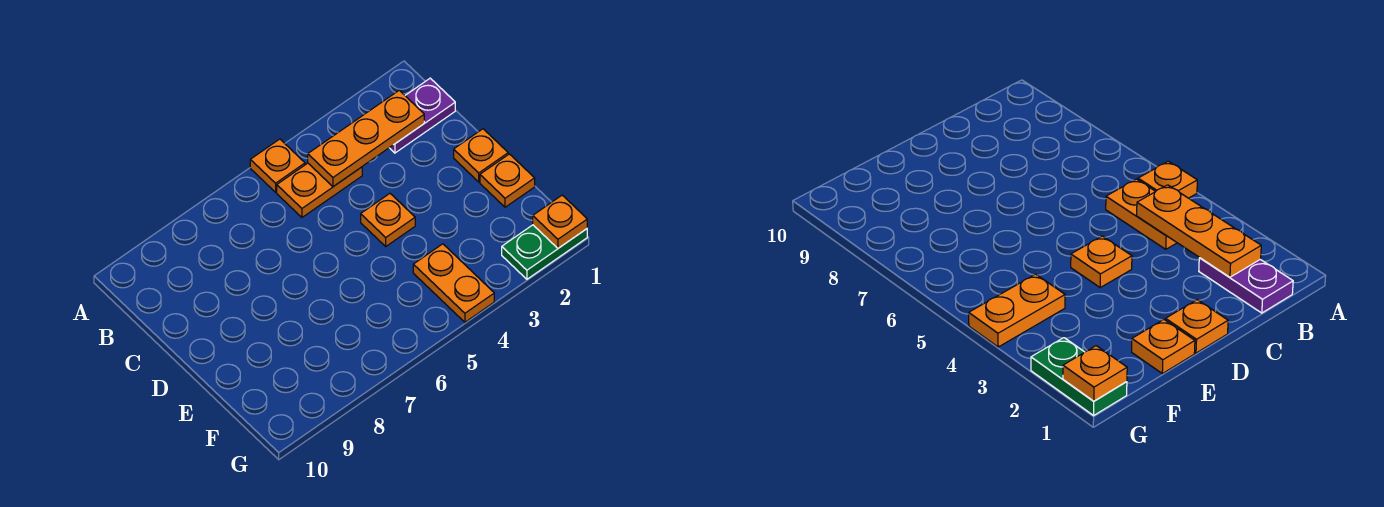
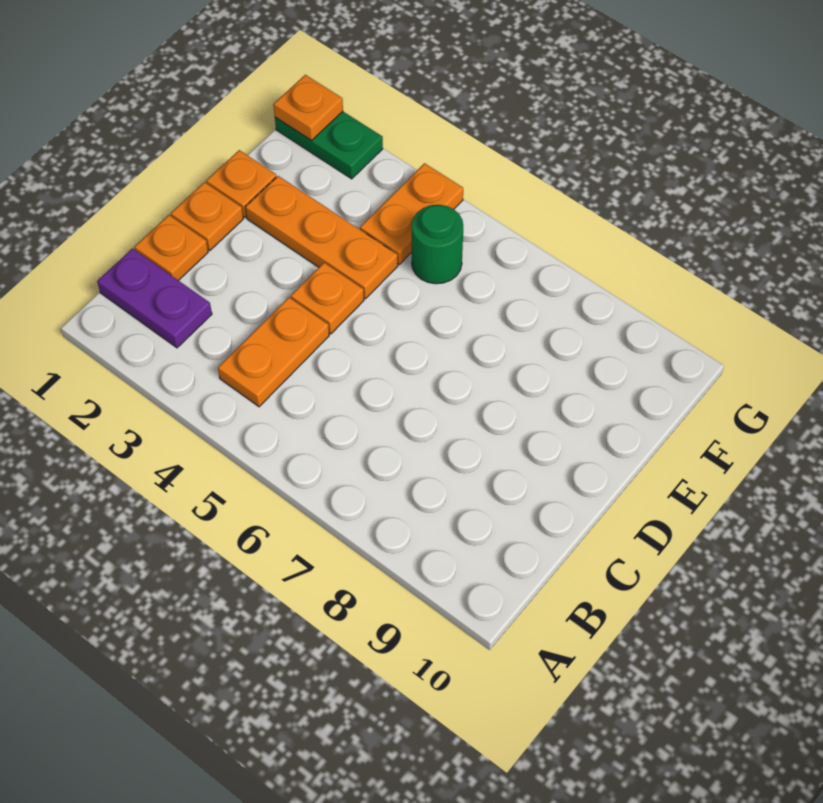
orange plate A5 level 1 -> orange plate C1 level 1
orange plate B2:B4 level 2 -> orange plate E2:E4 level 1
orange plate B4:B5 level 1 -> orange plate B4:C4 level 1
none -> green round brick F5 level 1

